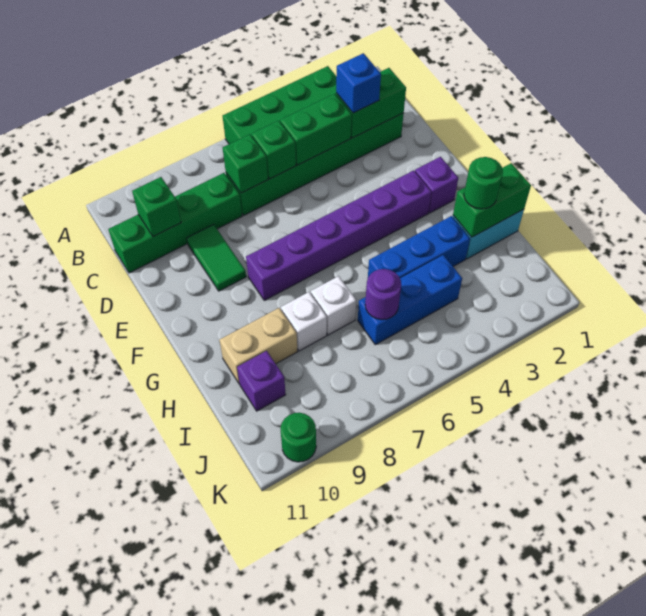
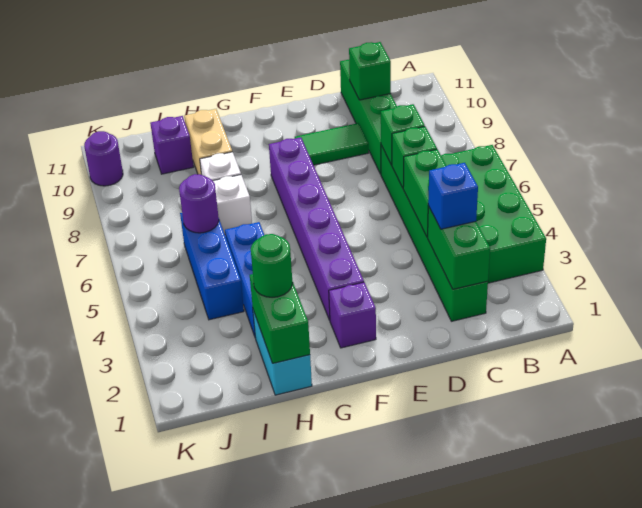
green round brick K10 level 1 -> purple round brick K10 level 1

